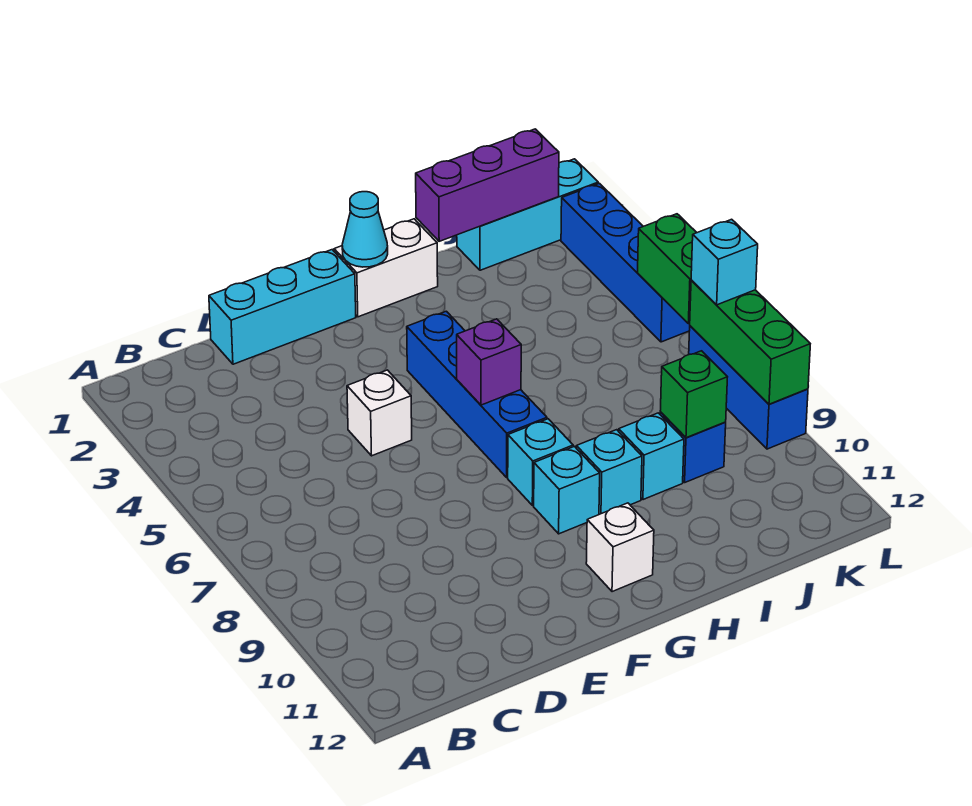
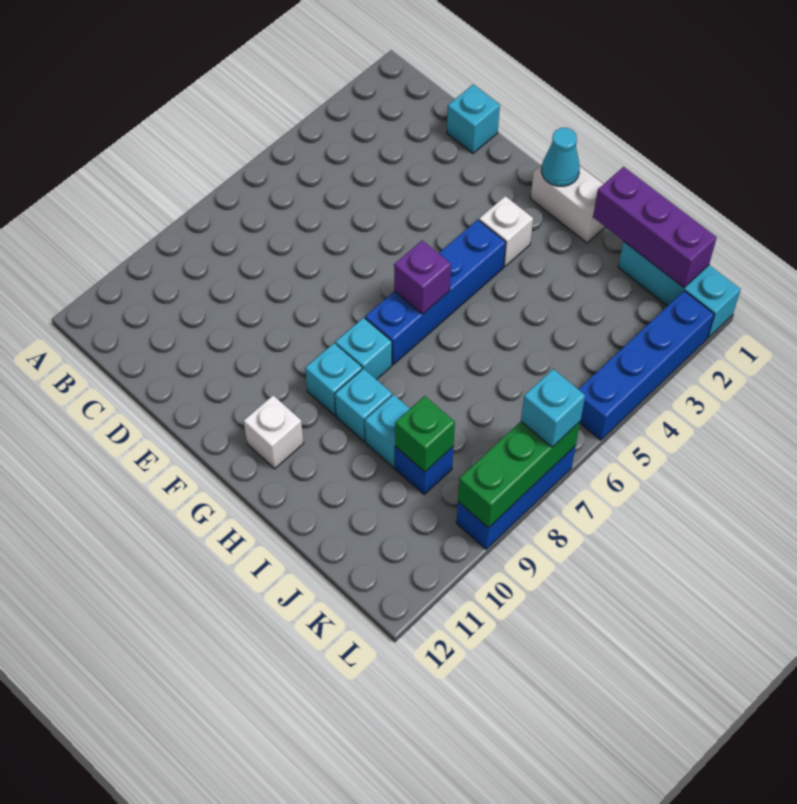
cyan brick D1:F1 level 1 -> cyan brick D1 level 1
white brick E5 level 1 -> white brick G3 level 1
green brick L5:L6 level 2 -> none

